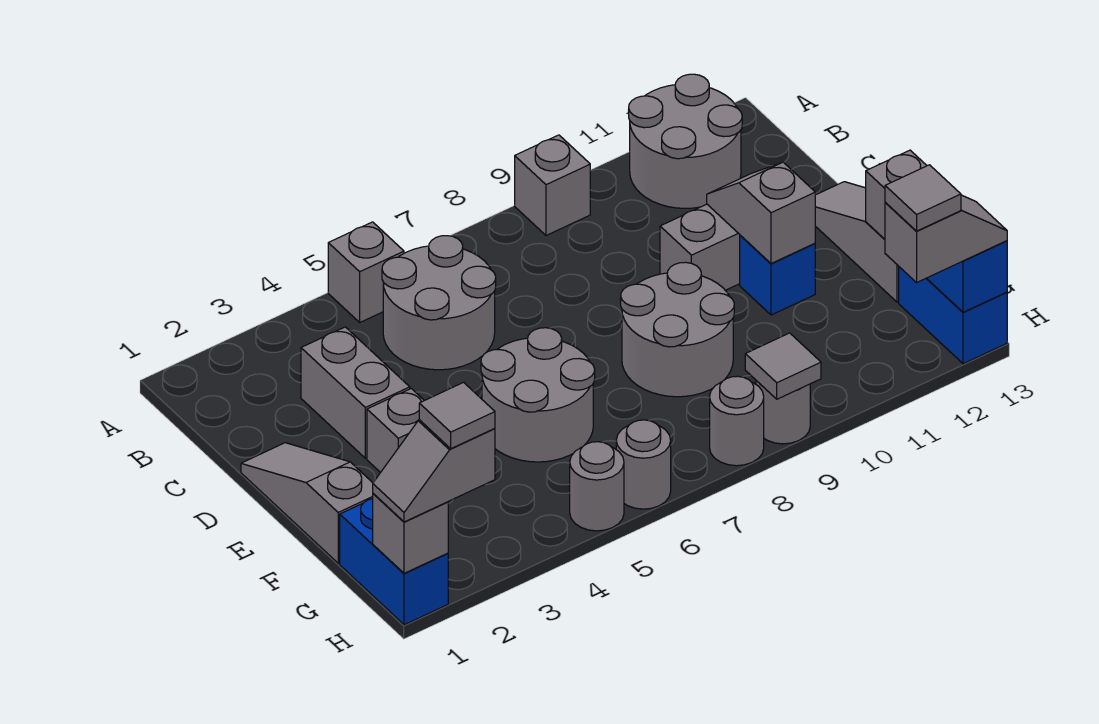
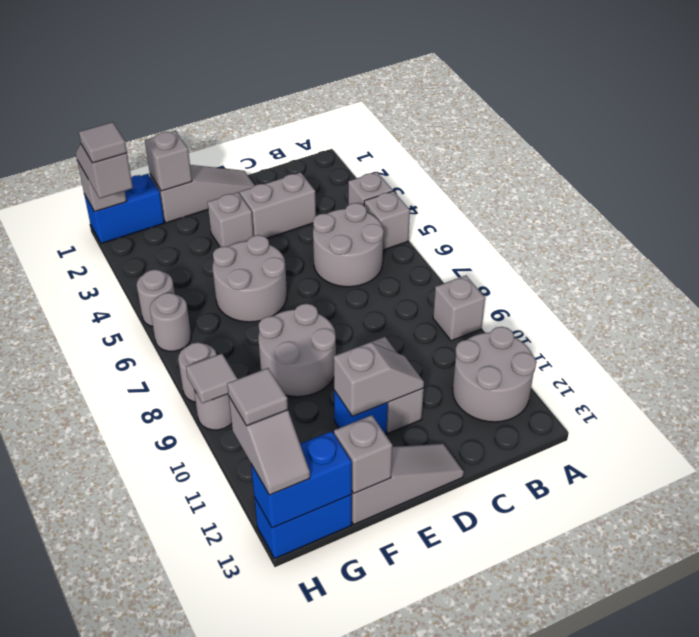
none -> grey brick A4 level 1
none -> grey brick F1 level 2

